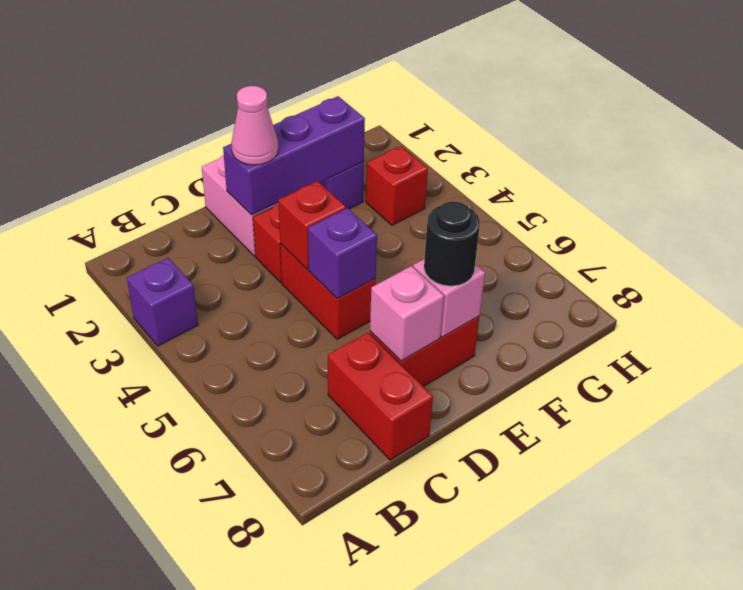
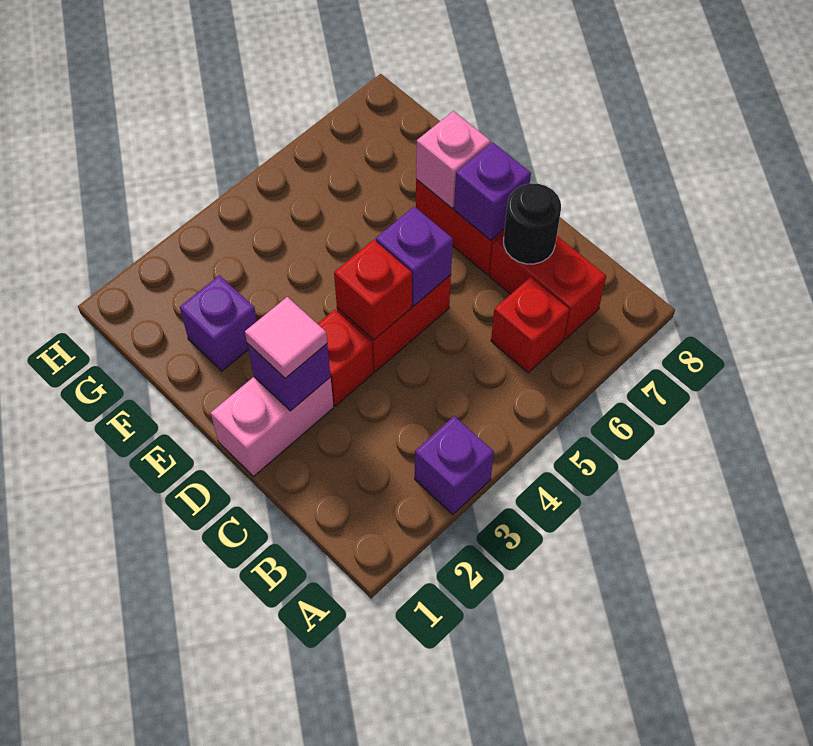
red brick C7:C8 level 1 -> red brick B7:C7 level 1
purple brick D2:F2 level 2 -> purple brick D2 level 2
pink cone D2 level 3 -> pink tile D2 level 3
pink brick D7 level 2 -> purple brick D7 level 2
black round brick E7 level 3 -> black round brick C7 level 2
red brick G3 level 1 -> red brick B6 level 1

